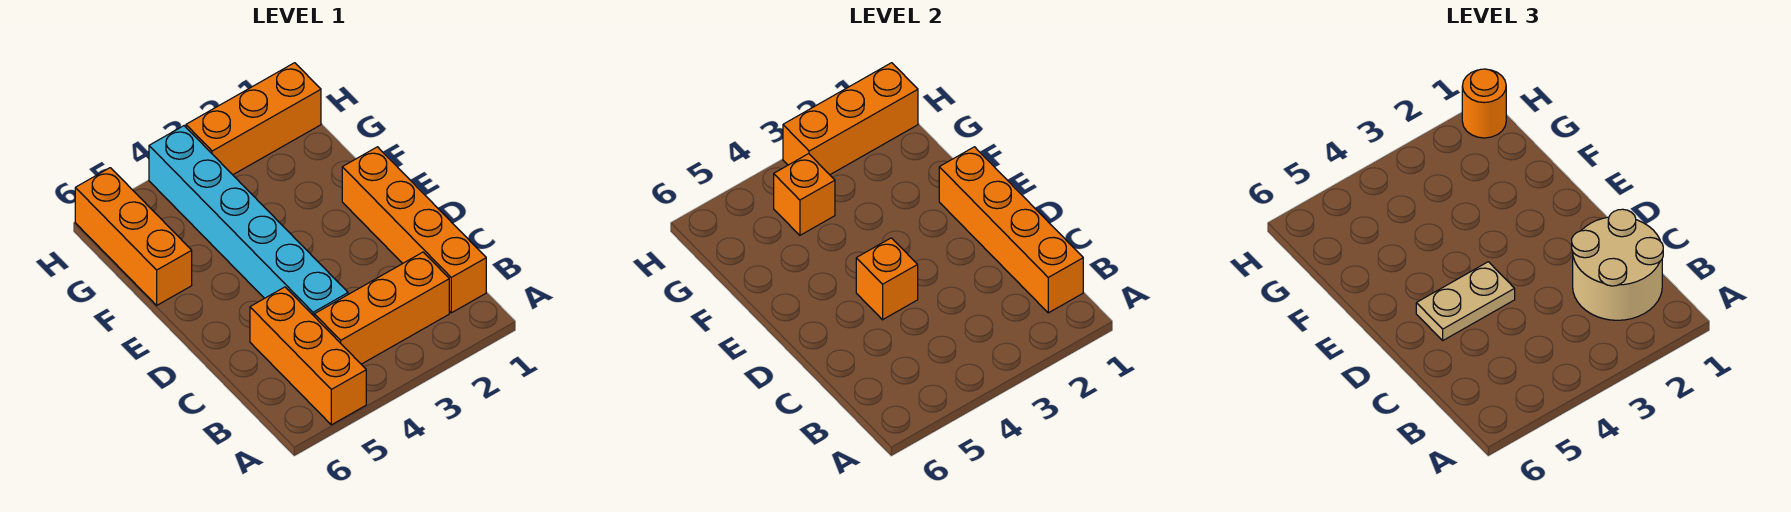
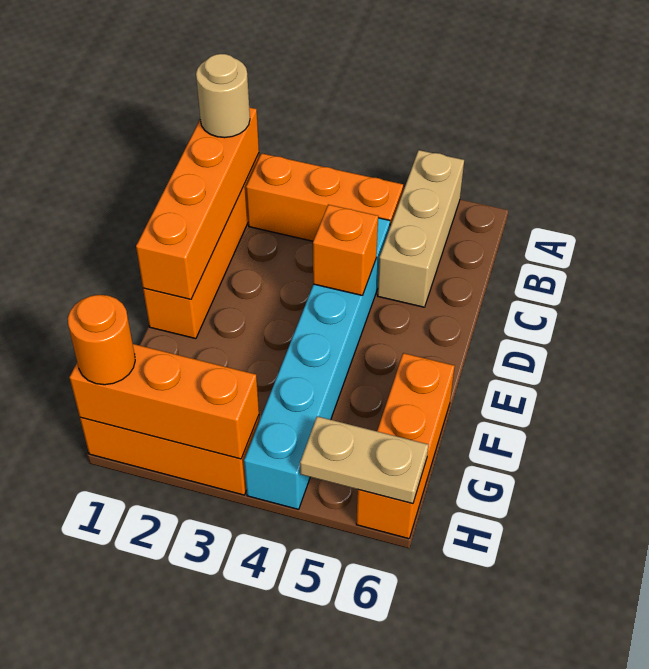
orange brick A5:C5 level 1 -> tan brick A5:C5 level 1
tan round brick B1:C2 level 3 -> tan round brick B1 level 3
tan plate D4:D5 level 3 -> tan plate H5:H6 level 2
orange brick G4 level 2 -> none

